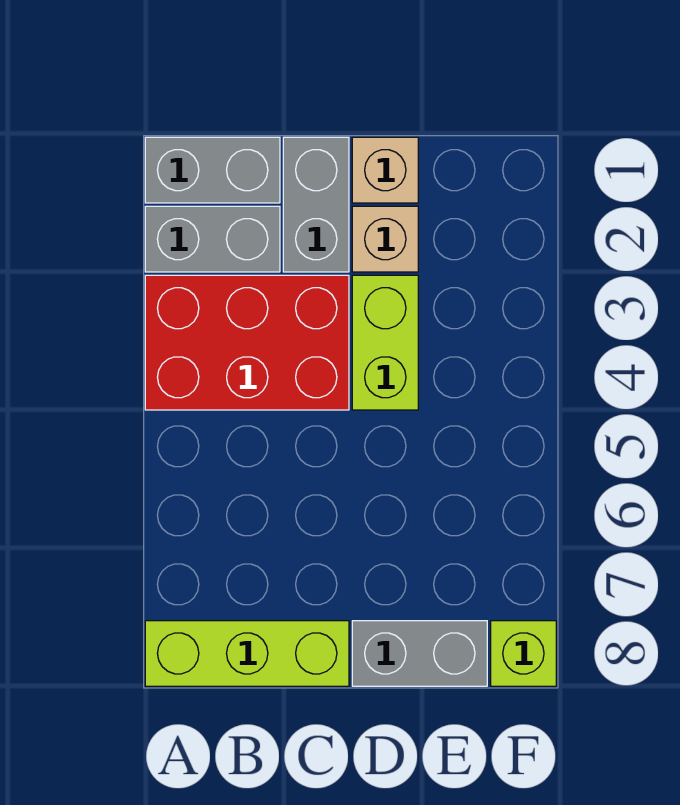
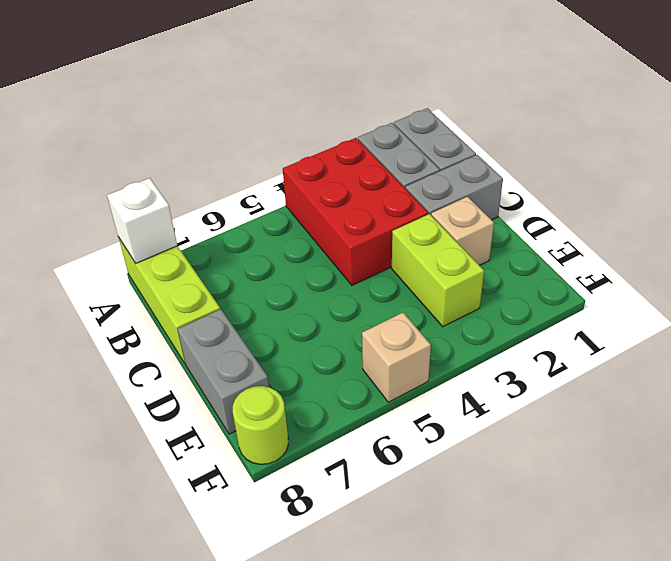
none -> white brick A8 level 2
tan brick D1 level 1 -> tan brick F5 level 1
lime brick D3:D4 level 1 -> lime brick D3:E3 level 1
lime brick F8 level 1 -> lime round brick F8 level 1

